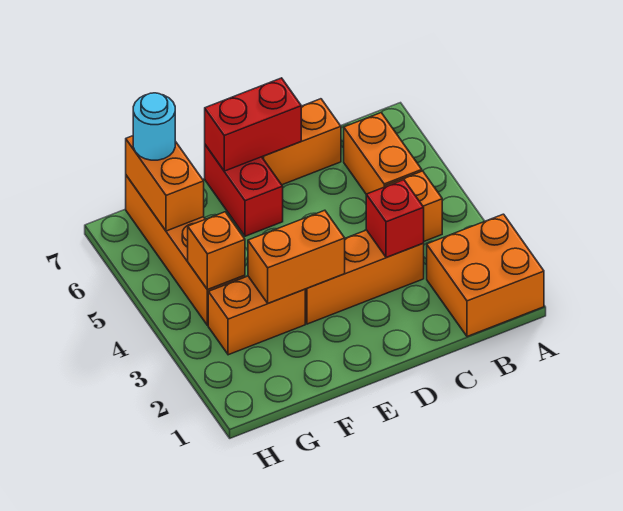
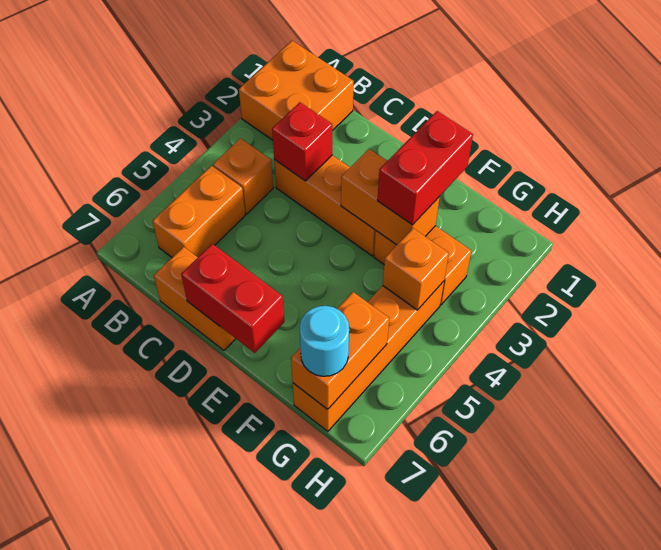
red brick E6:E7 level 1 -> red brick F2:F3 level 3

